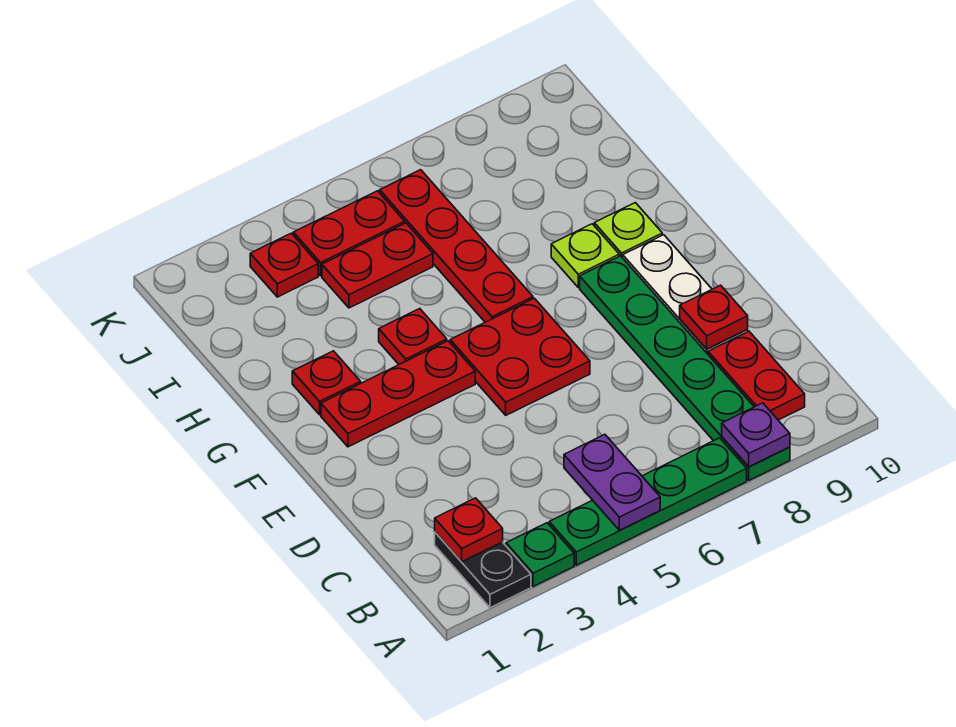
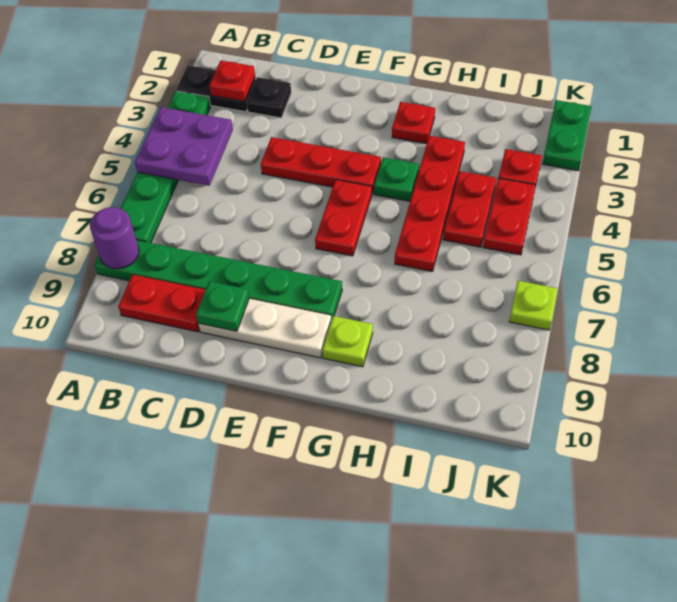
purple plate A5:B5 level 2 -> purple plate A4:B5 level 2
purple plate A8 level 2 -> purple round brick A8 level 2
none -> black plate C2 level 1
red plate D9 level 2 -> green plate D9 level 2
red plate E5:F6 level 1 -> red plate F5:F6 level 1
red plate F2:F4 level 1 -> red plate D4:F4 level 1
red plate G4 level 1 -> green plate G4 level 1
red plate G6:J6 level 1 -> red plate H3:H6 level 1
lime plate G8 level 1 -> lime plate K7 level 1
none -> green plate K1:K2 level 1

